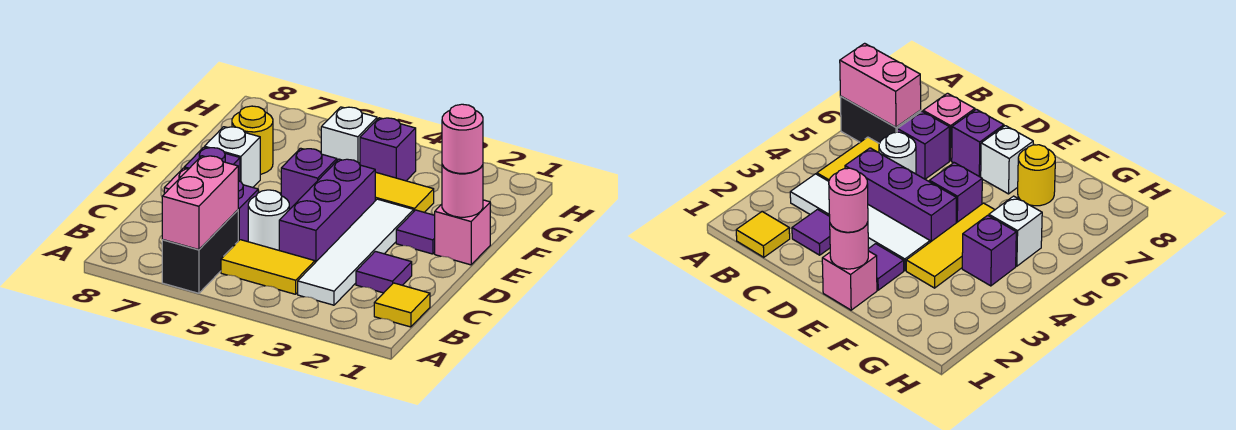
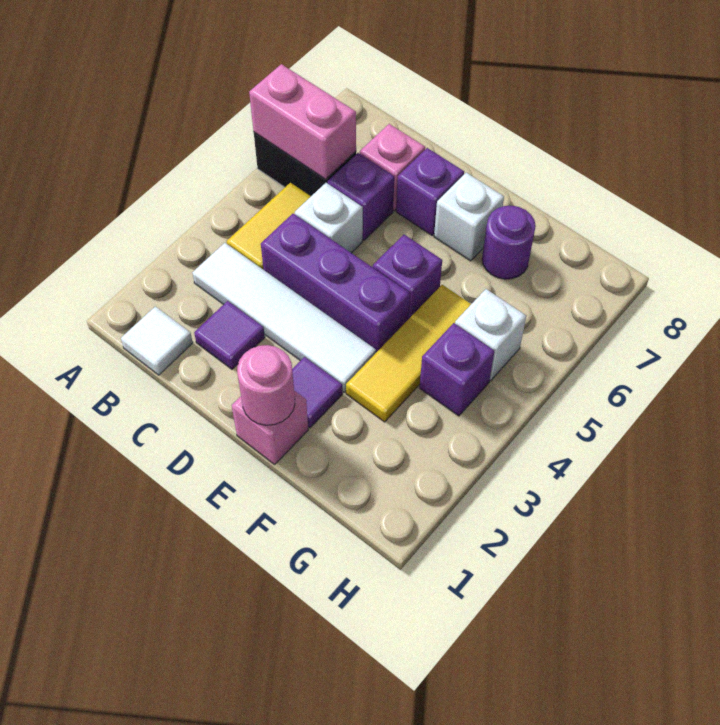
yellow tile B1 level 1 -> white tile B1 level 1
white round brick C5 level 1 -> white brick C5 level 1
pink round brick E1 level 3 -> none
yellow round brick F7 level 1 -> purple round brick F7 level 1

